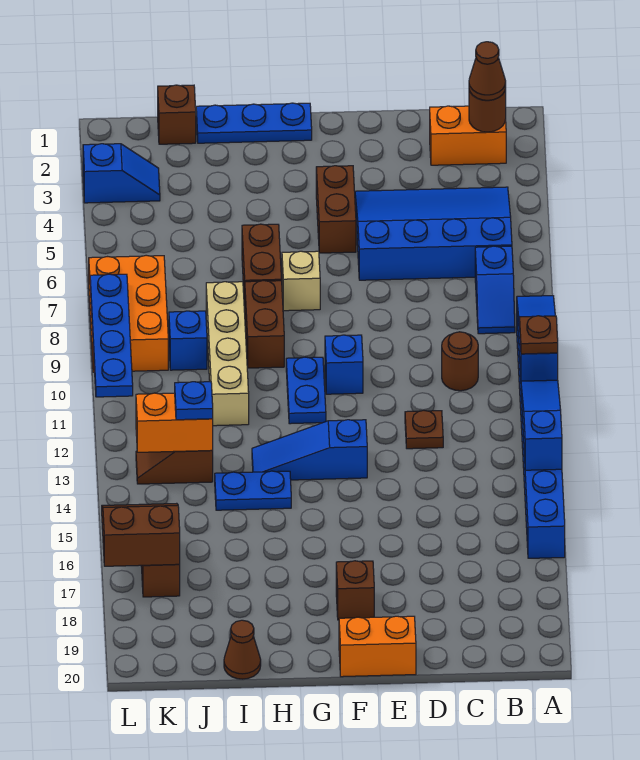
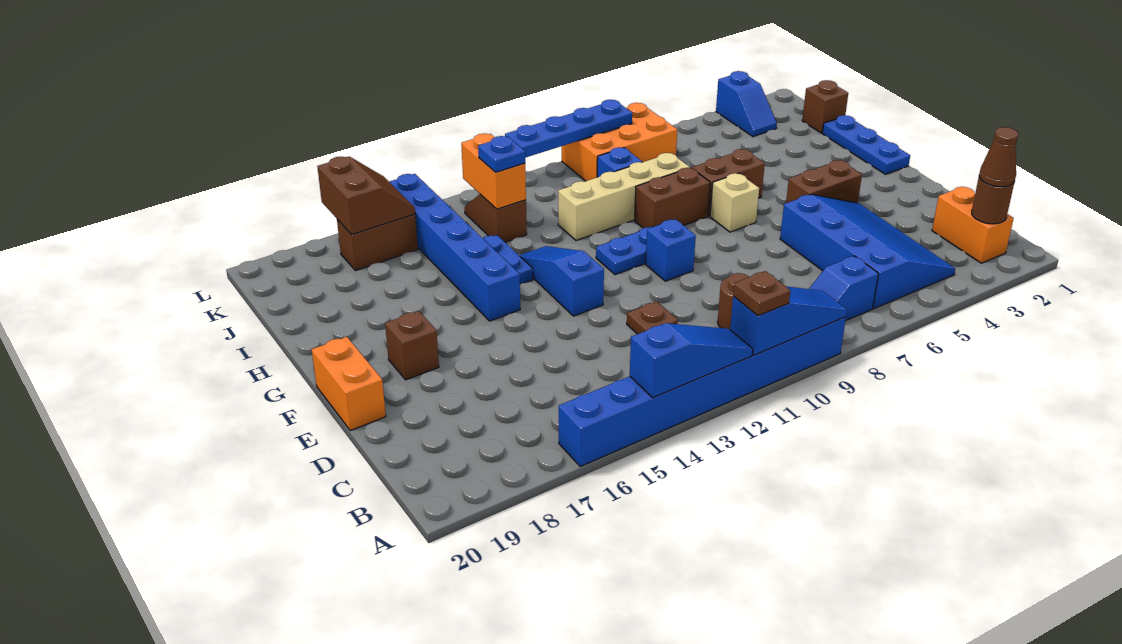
none -> blue brick G15:L15 level 1
brown cone I20 level 1 -> none

